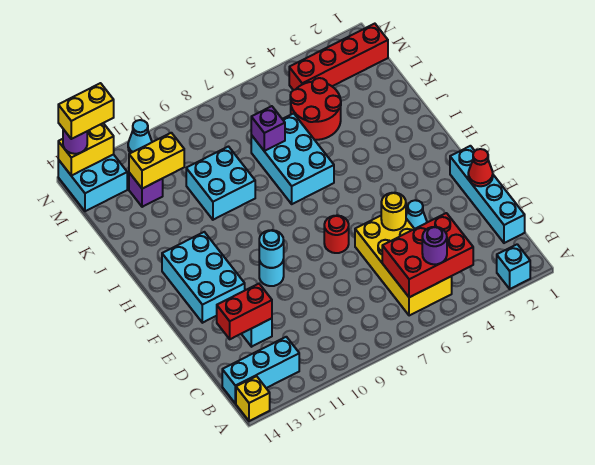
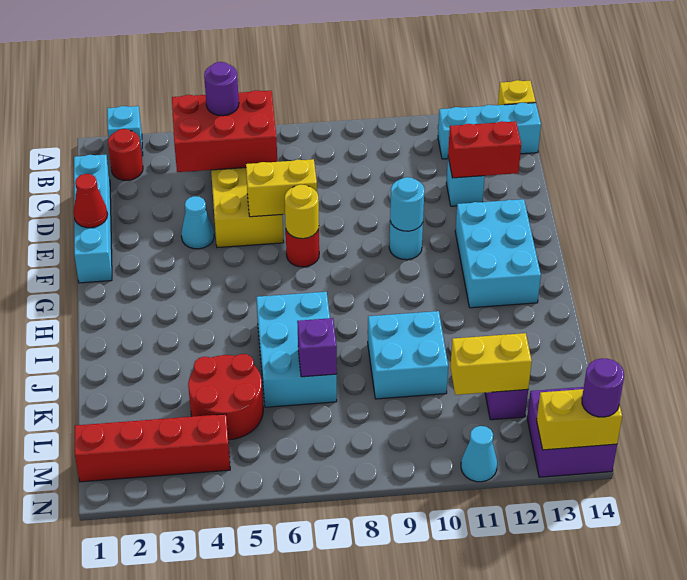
none -> red round brick B2 level 1
yellow round brick E5 level 2 -> yellow round brick F7 level 2
cyan brick M13:N14 level 1 -> purple brick M13:N14 level 1
yellow brick N13:N14 level 4 -> yellow brick E6:E7 level 2

